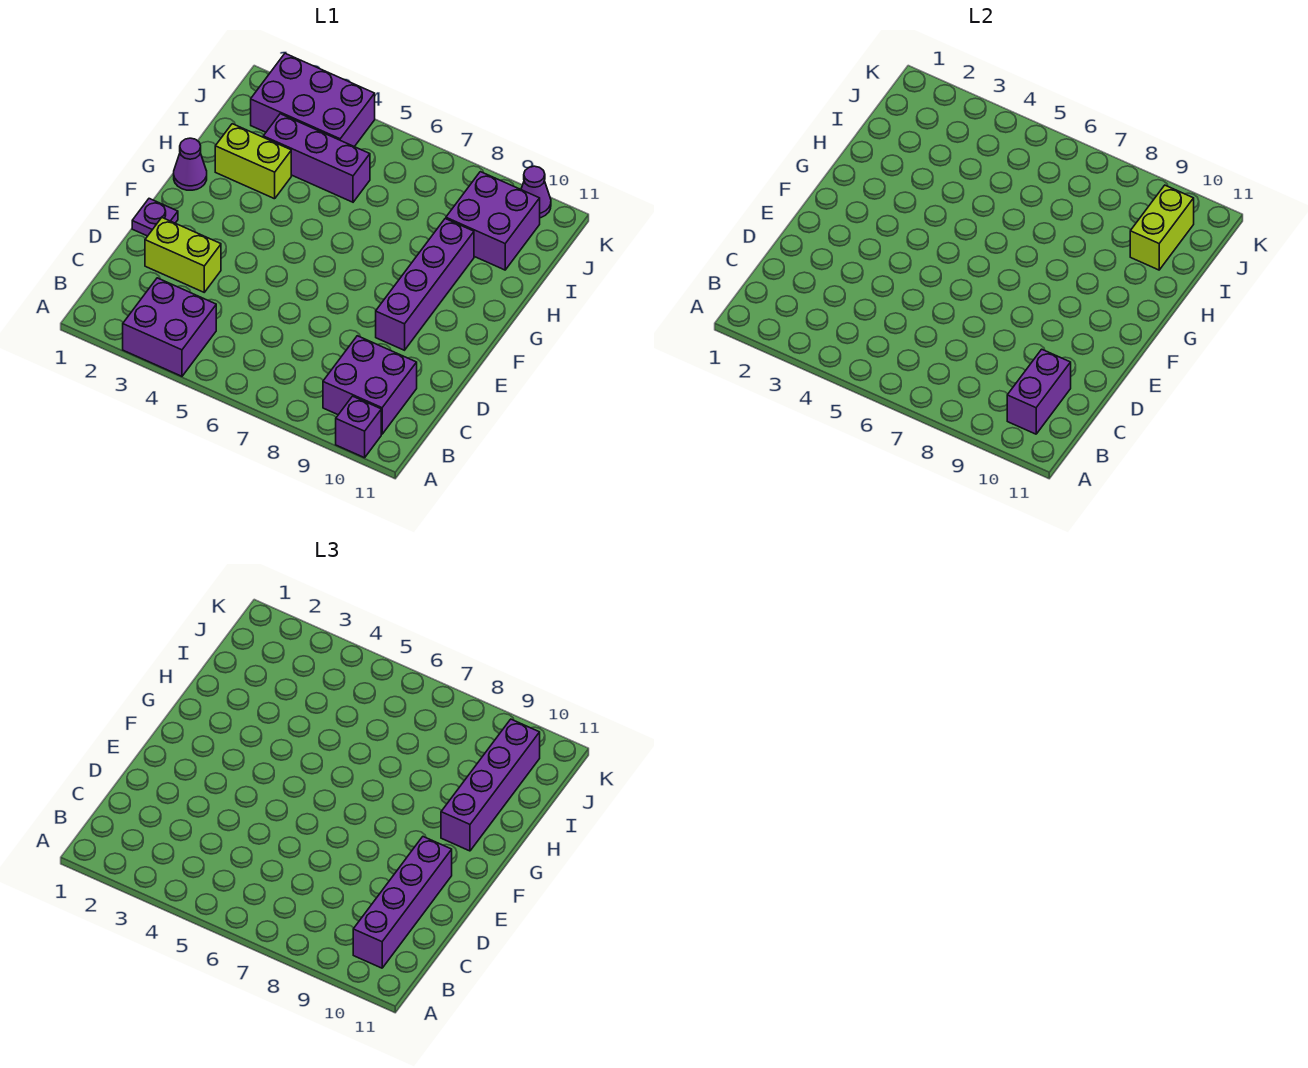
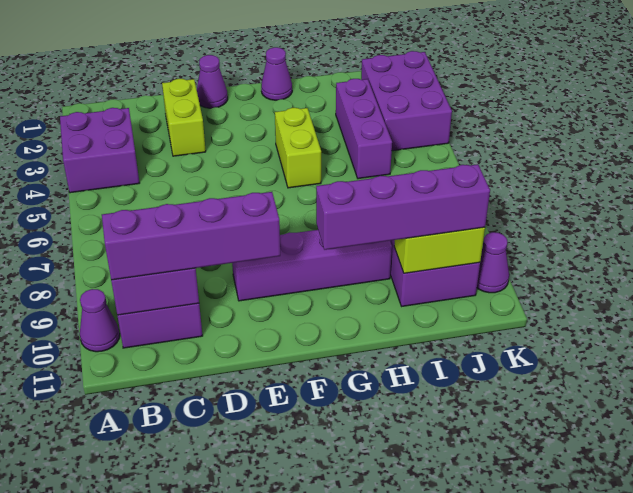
purple brick A10 level 1 -> purple cone A10 level 1
purple plate E1 level 1 -> purple cone E1 level 1
lime brick H2:H3 level 1 -> lime brick G4:G5 level 1

